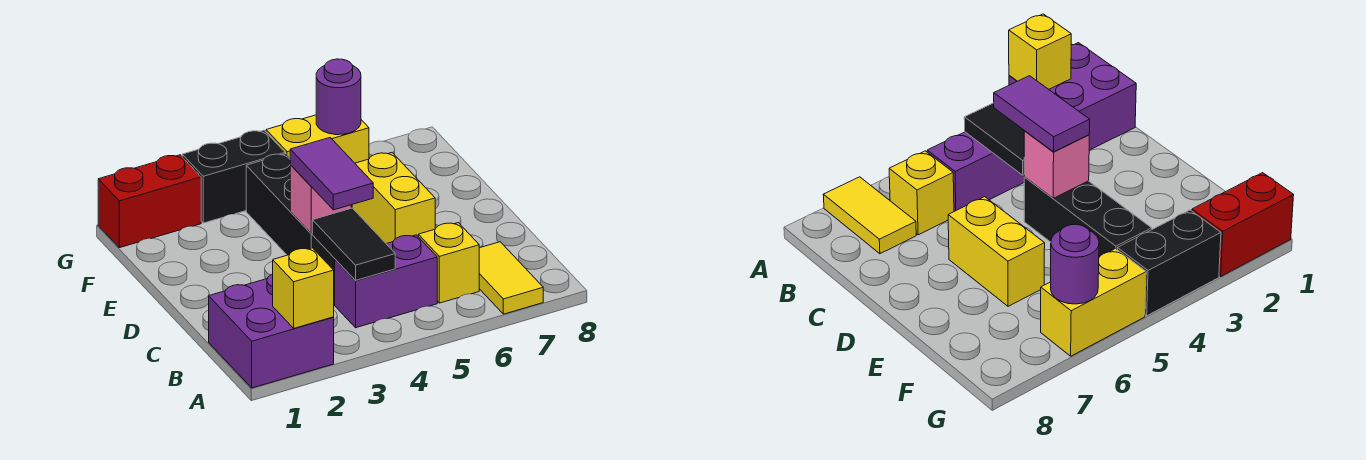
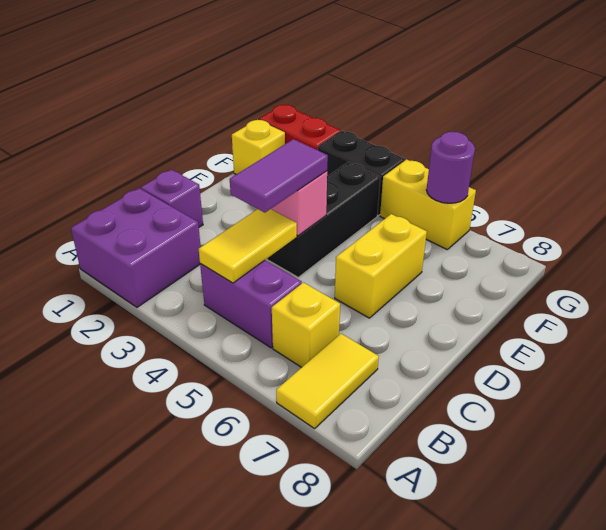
yellow brick A2 level 2 -> yellow brick F1 level 1
black tile B4:C4 level 2 -> yellow tile B4:C4 level 2
none -> purple brick C1 level 1

